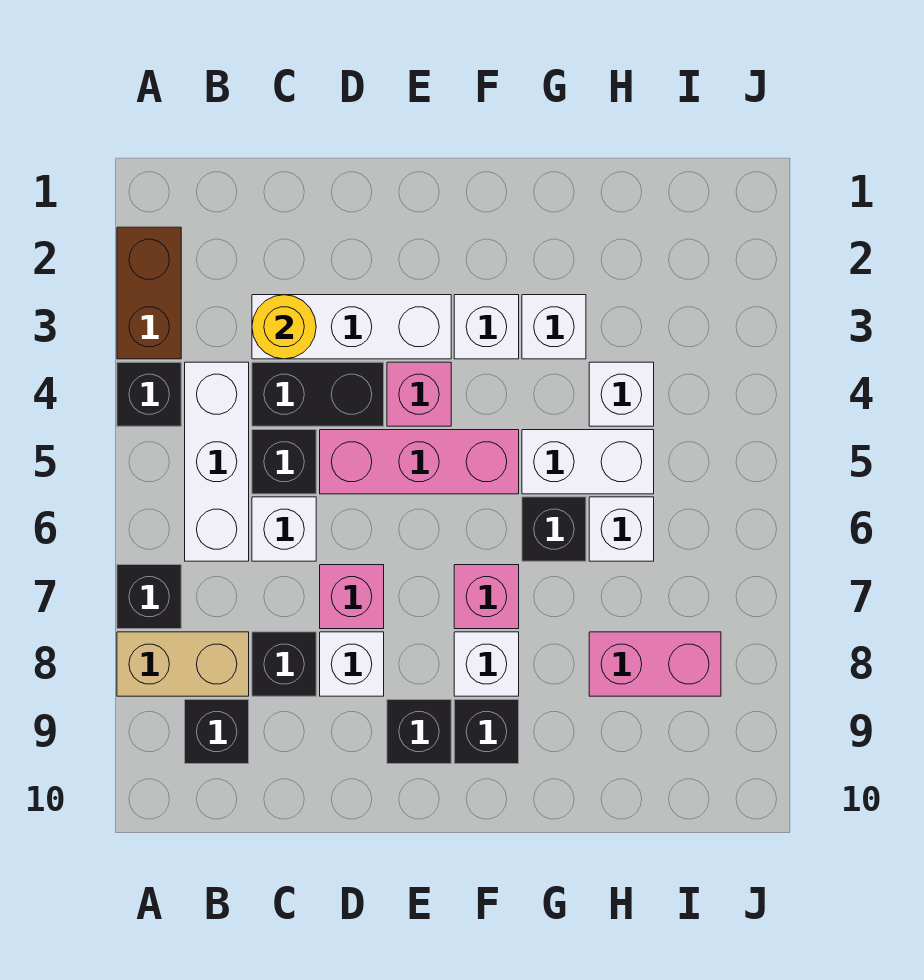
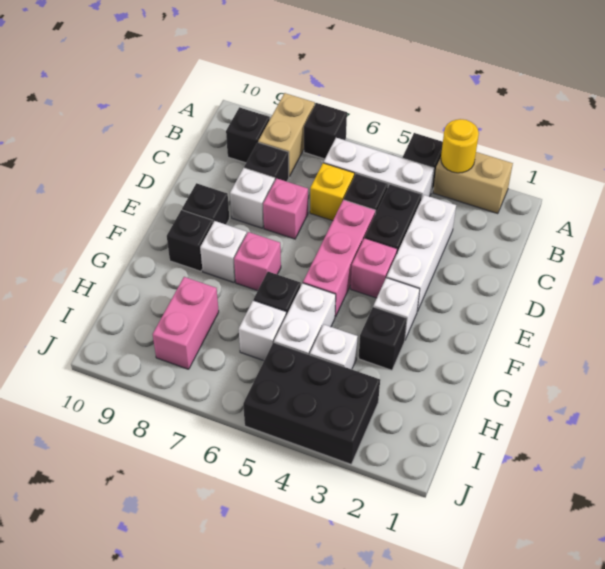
brown brick A2:A3 level 1 -> tan brick A2:A3 level 1
yellow round brick C3 level 2 -> yellow round brick A3 level 2
white brick C6 level 1 -> yellow brick C6 level 1
white brick G3 level 1 -> black brick G3 level 1
none -> black brick I3:J5 level 1

